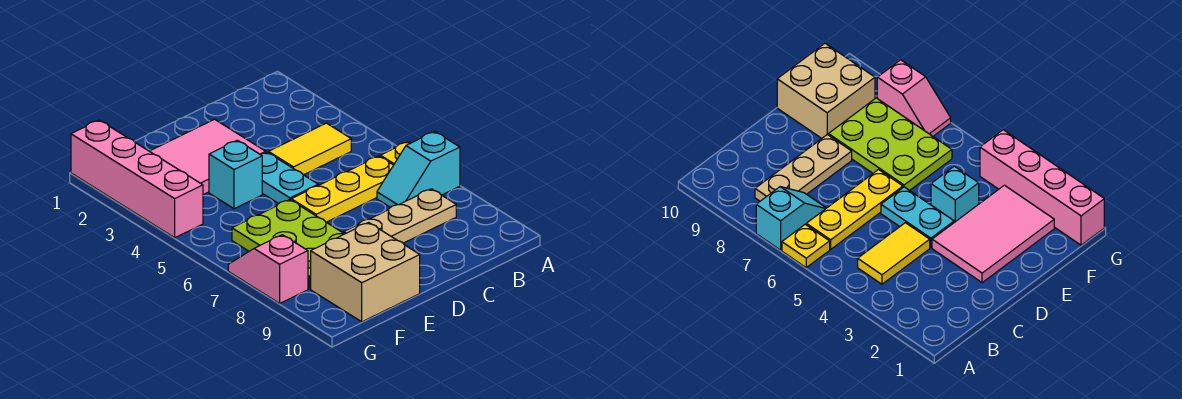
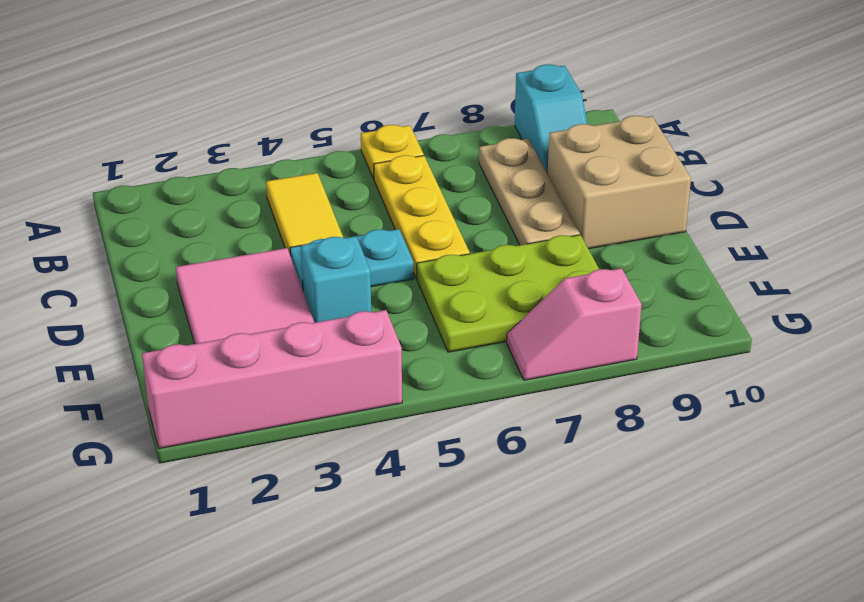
cyan slope A7:B7 level 1 top A -> cyan slope A9:B9 level 1 top A
tan brick E9:F10 level 1 -> tan brick C9:D10 level 1

